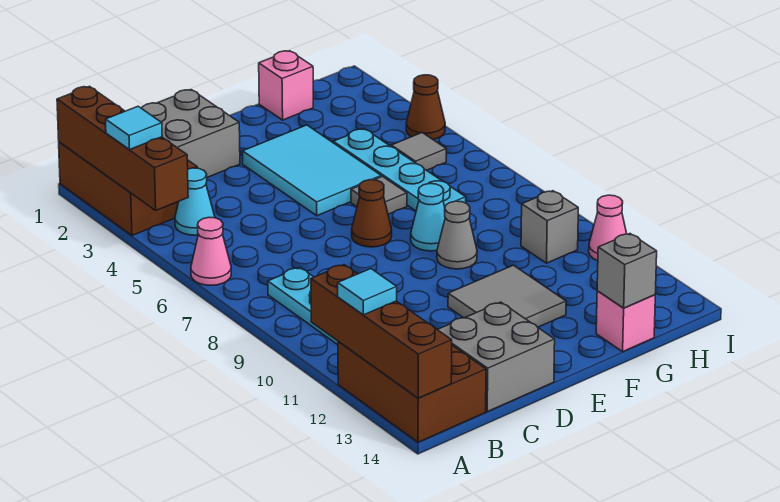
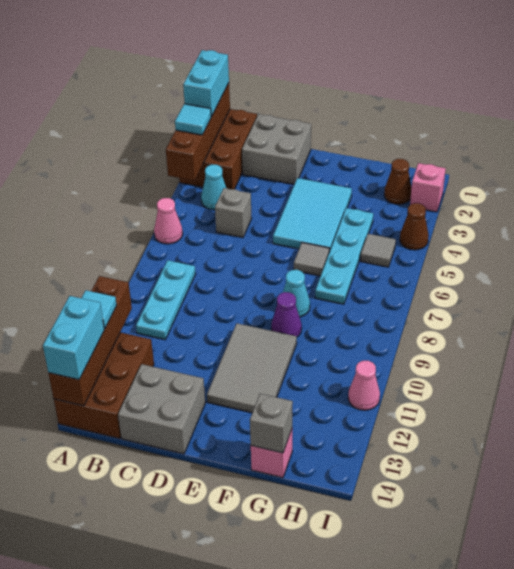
none -> cyan brick A1:A2 level 3
none -> cyan brick A13:A14 level 3
brown cone E7 level 1 -> brown cone H2 level 1
grey tile E11:F12 level 1 -> grey tile E10:F12 level 1
grey cone F9 level 1 -> purple cone F9 level 1
pink brick G1 level 1 -> pink brick I2 level 1
grey brick H10 level 1 -> grey brick C5 level 1

